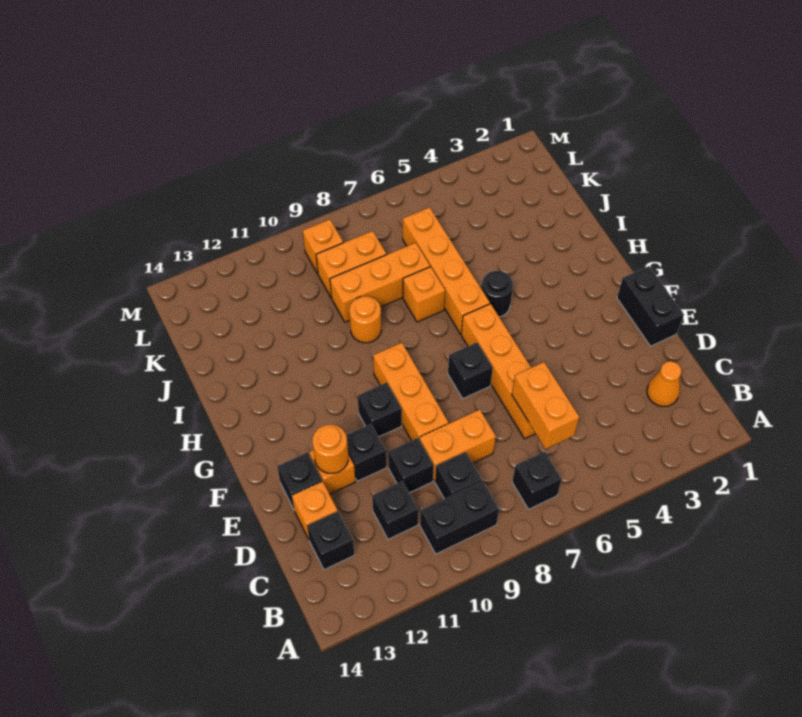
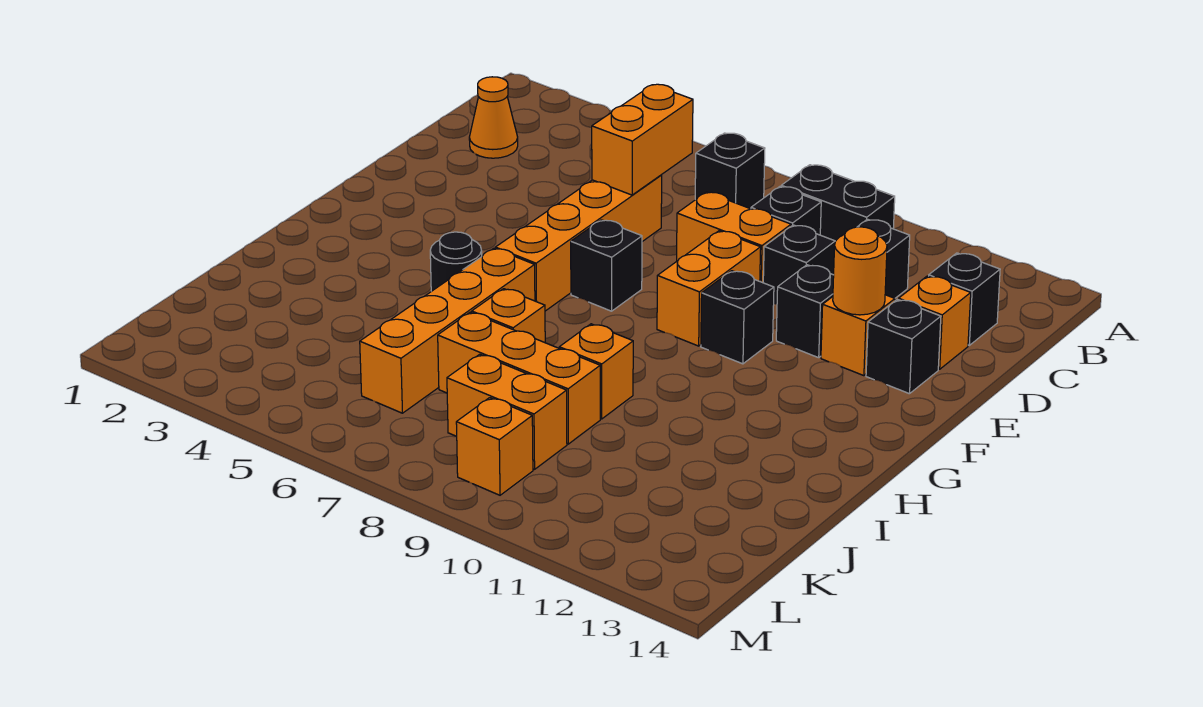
black brick E1:F1 level 1 -> none
orange brick E9:G9 level 1 -> orange brick E9:F9 level 1
orange round brick I9 level 1 -> orange brick I9 level 1

